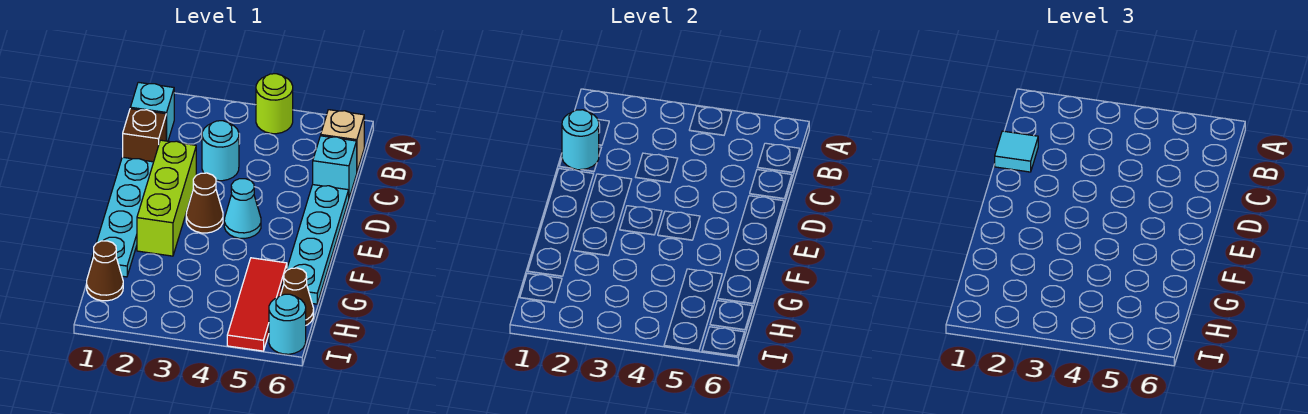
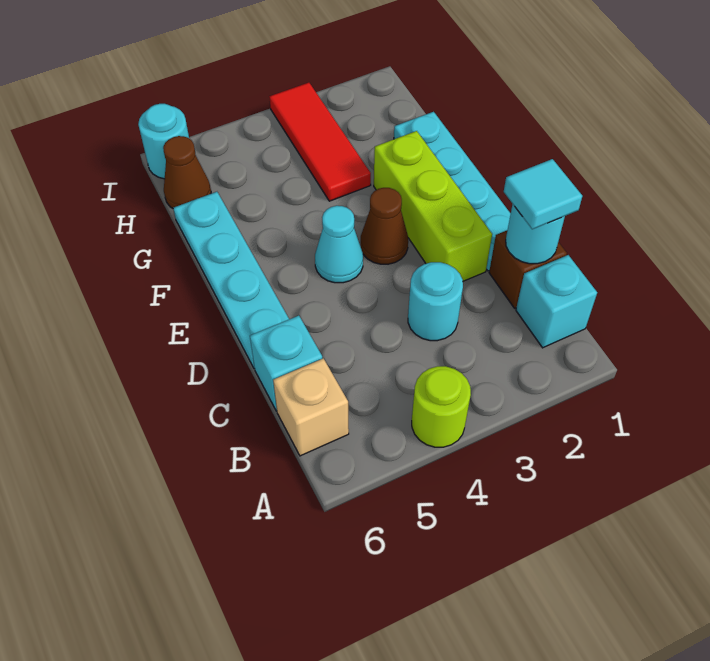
red tile G5:I5 level 1 -> red tile G3:I3 level 1
brown cone H1 level 1 -> none

